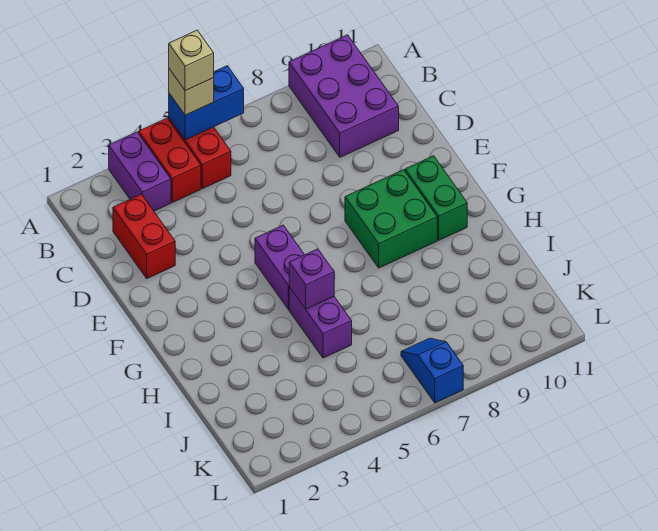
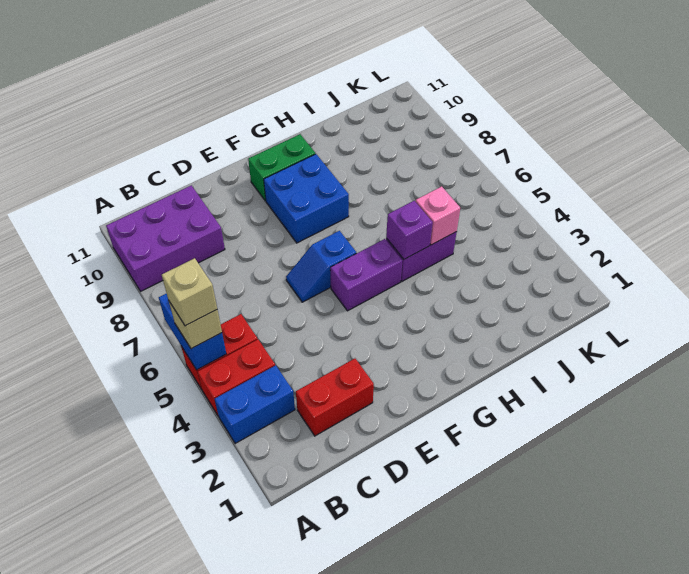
purple brick A3:B3 level 1 -> blue brick A3:B3 level 1
green brick F8:G9 level 1 -> blue brick F8:G9 level 1
none -> pink brick I5 level 2
blue slope K7:L7 level 1 top L -> blue slope E6:F6 level 1 top F

